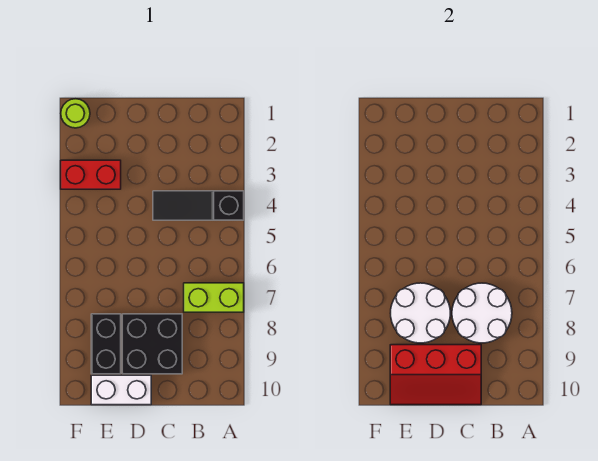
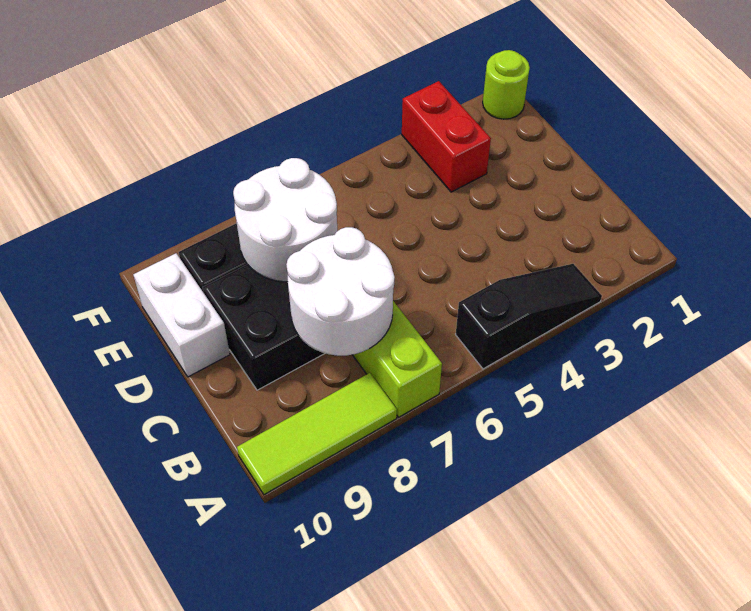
black slope A4:C4 level 1 top A -> black slope A3:A5 level 1 top 5
none -> lime tile A8:A10 level 1
red slope C9:E10 level 2 top 9 -> none

